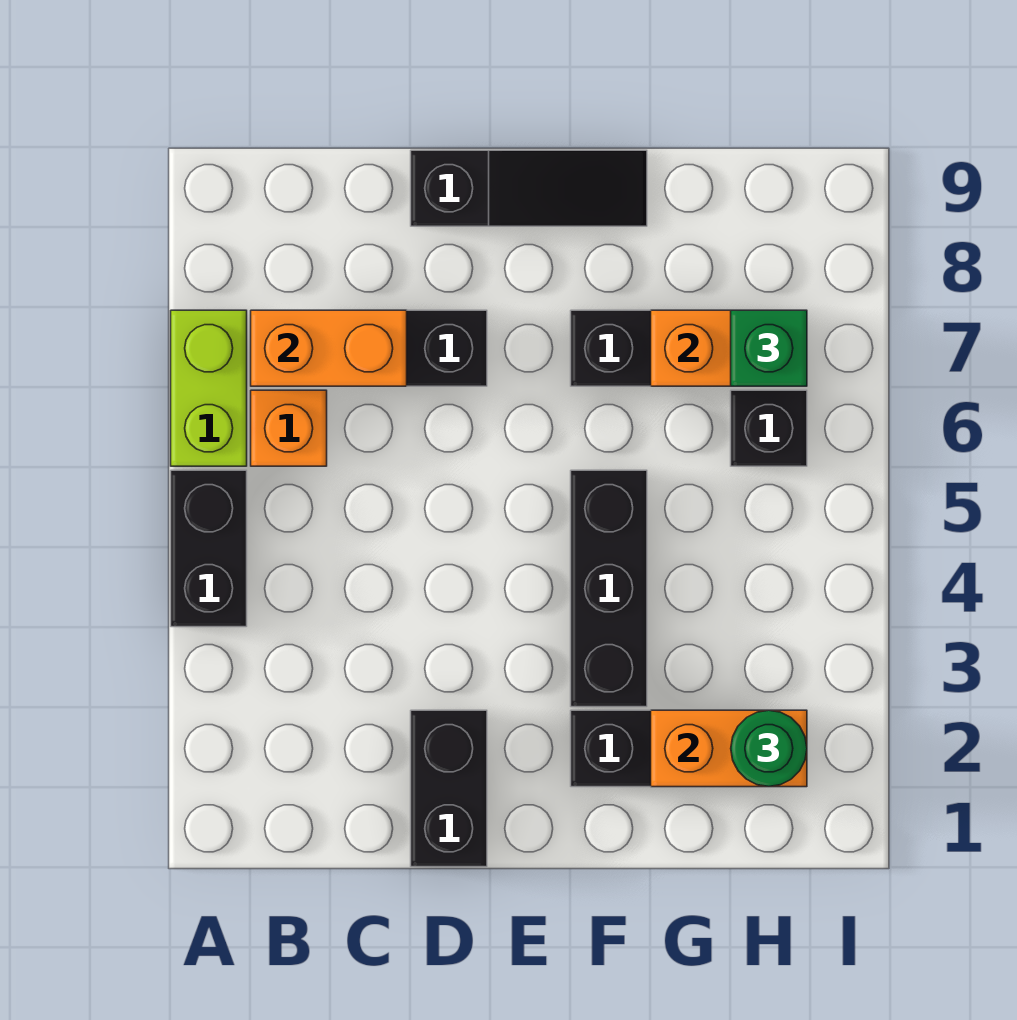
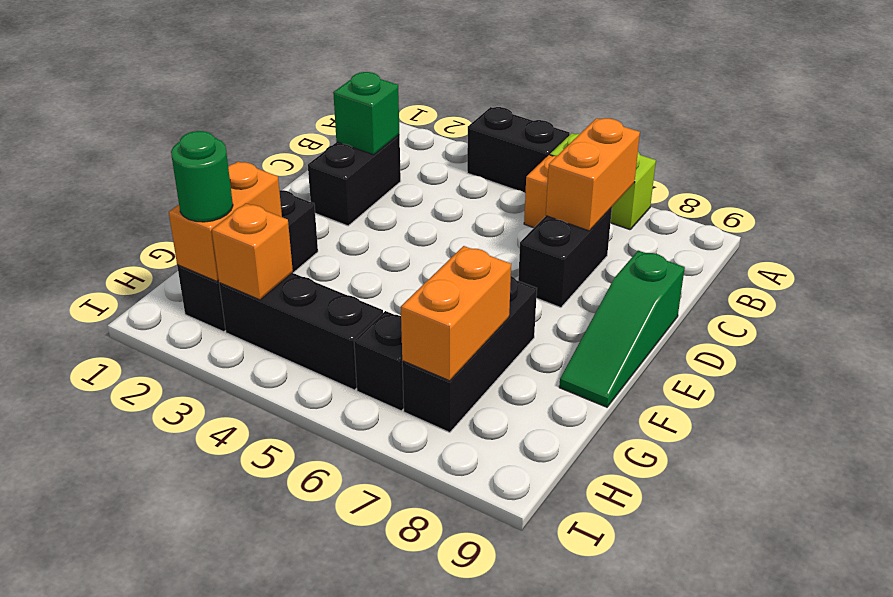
black brick D1:D2 level 1 -> black brick C2:D2 level 1
black slope D9:F9 level 1 top D -> green slope D9:F9 level 1 top D
black brick F3:F5 level 1 -> black brick H3:H5 level 1
none -> orange brick H3 level 2
green brick H7 level 3 -> green brick C2 level 2

